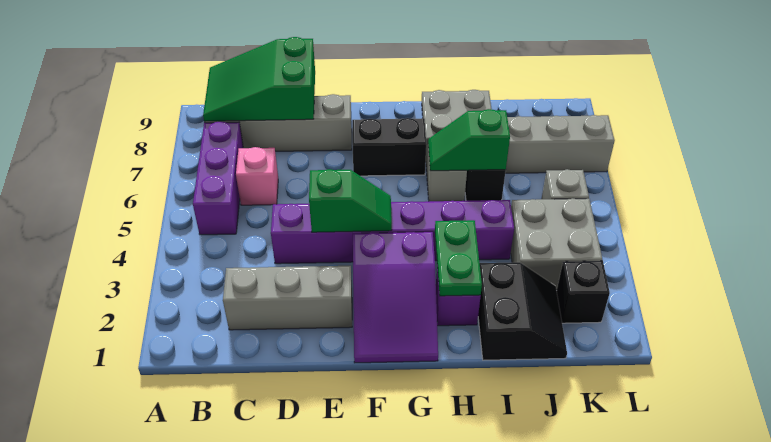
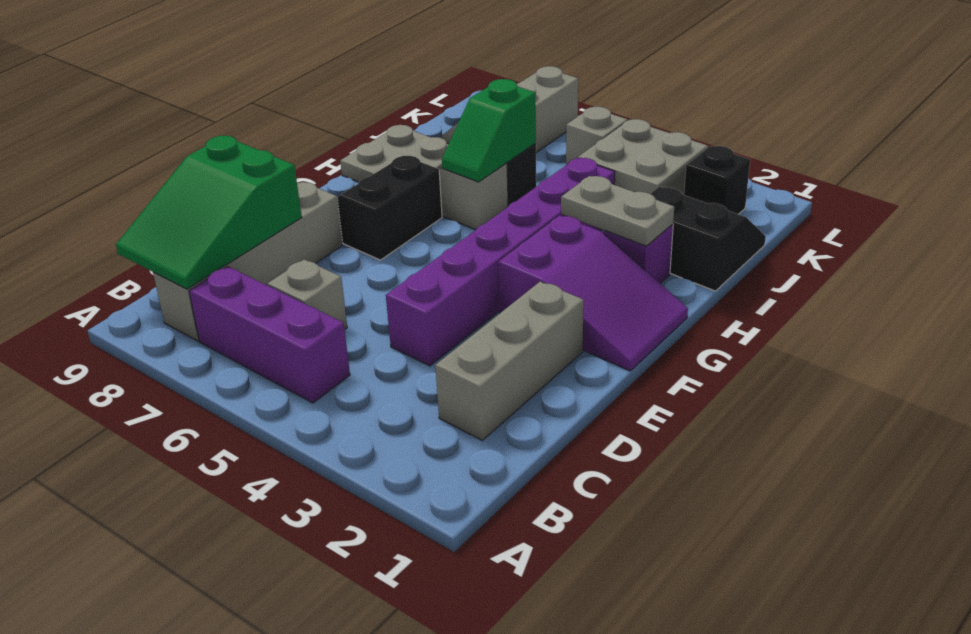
pink brick C6 level 1 -> grey brick C6 level 1
green slope E4:F4 level 2 top E -> none
green plate H2:H3 level 2 -> grey plate H2:H3 level 2

